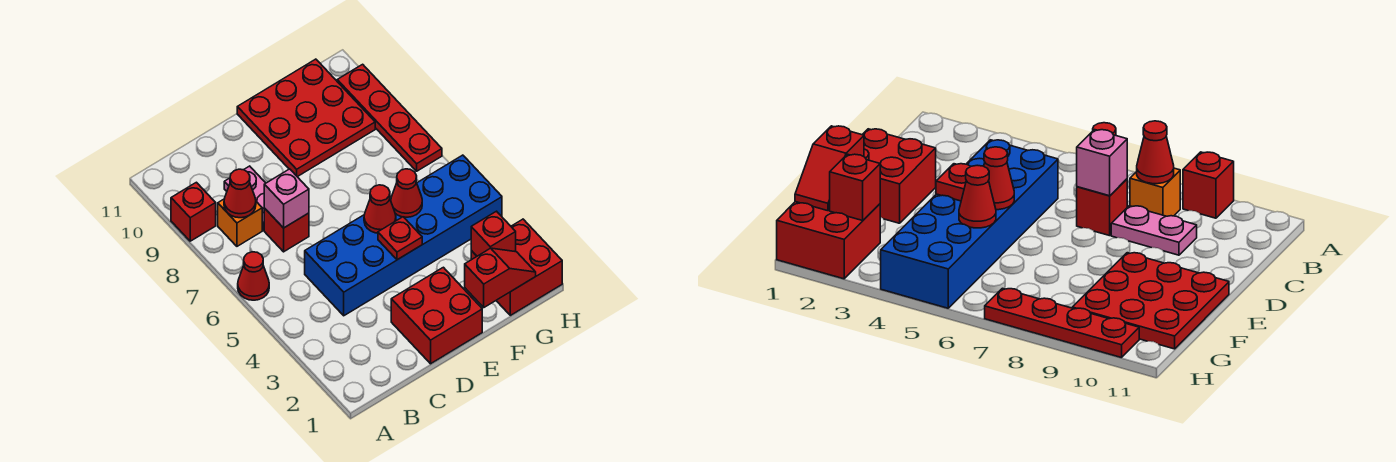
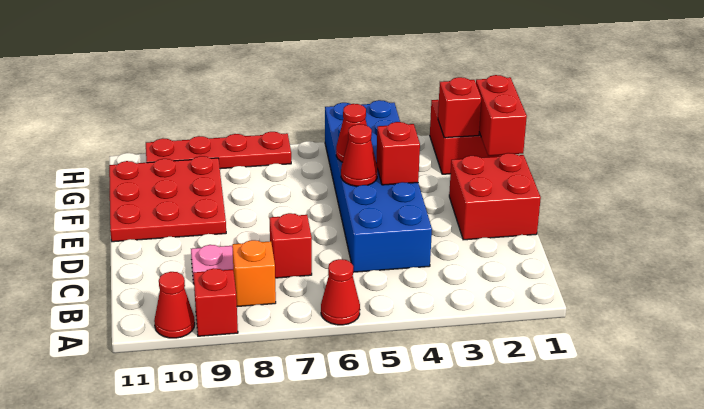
red cone B8 level 2 -> red cone A10 level 1
pink brick C7 level 2 -> none
red plate E4 level 2 -> red brick E4 level 2
red slope F1:G1 level 2 top F -> red brick F1:G1 level 2

